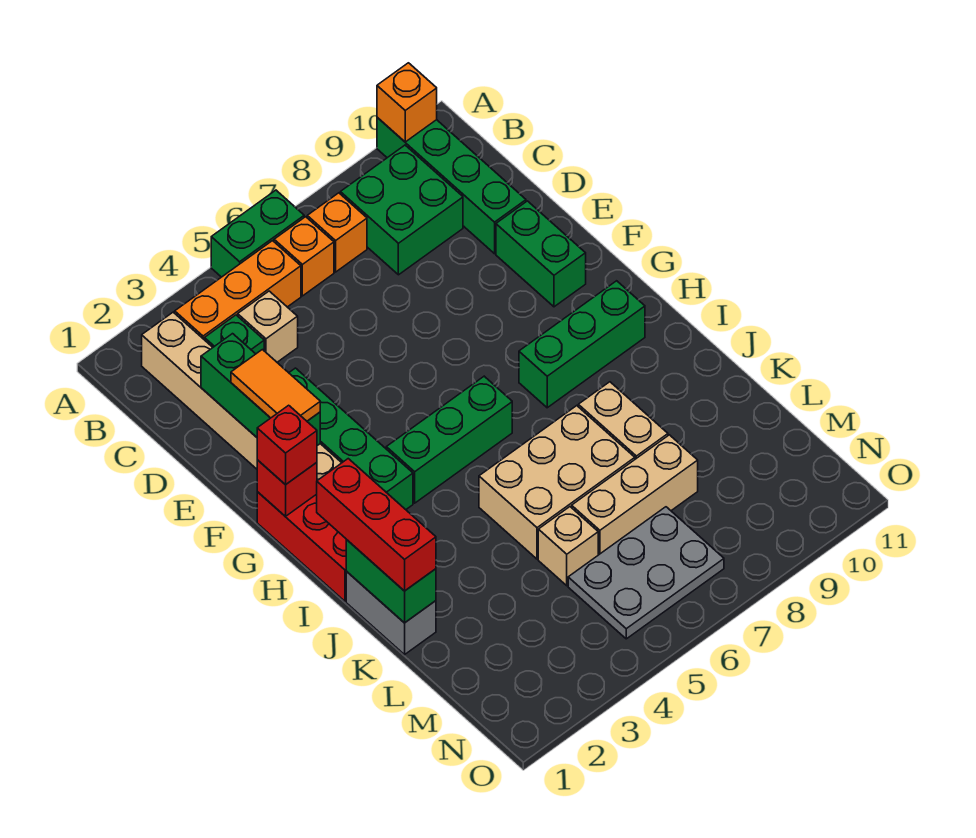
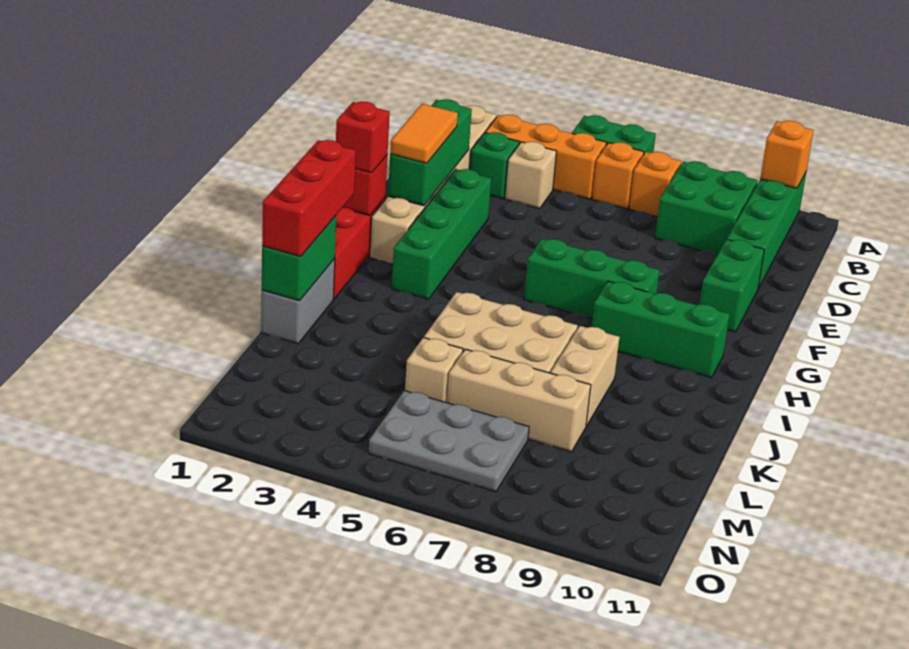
green brick H4:H6 level 1 -> green brick G6:G8 level 1

